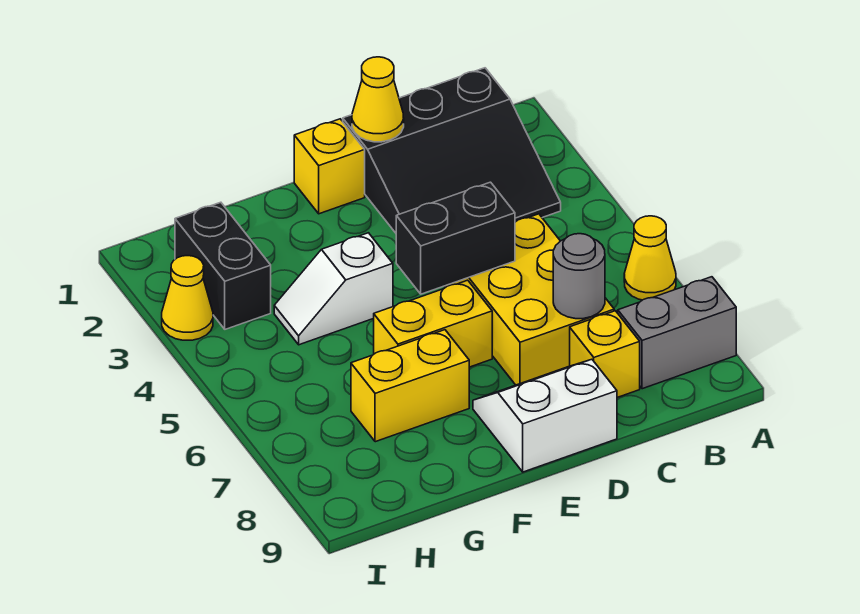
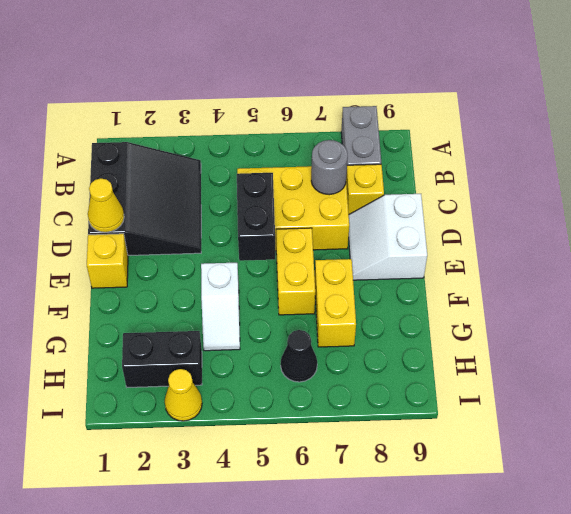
yellow cone A6 level 1 -> none
none -> black cone H6 level 1

